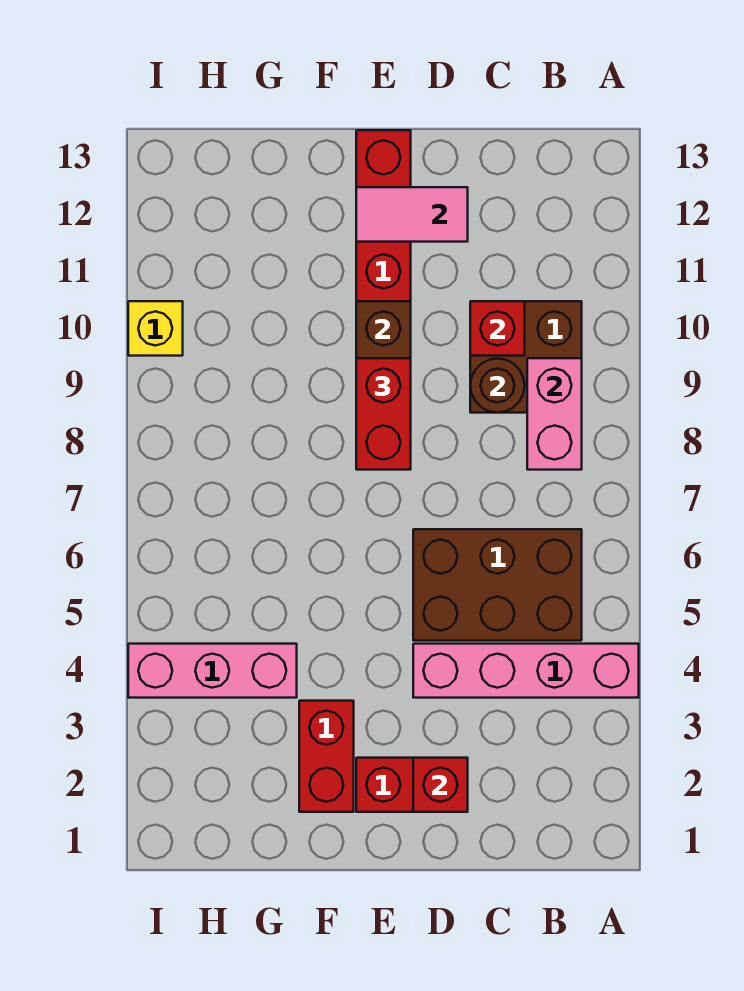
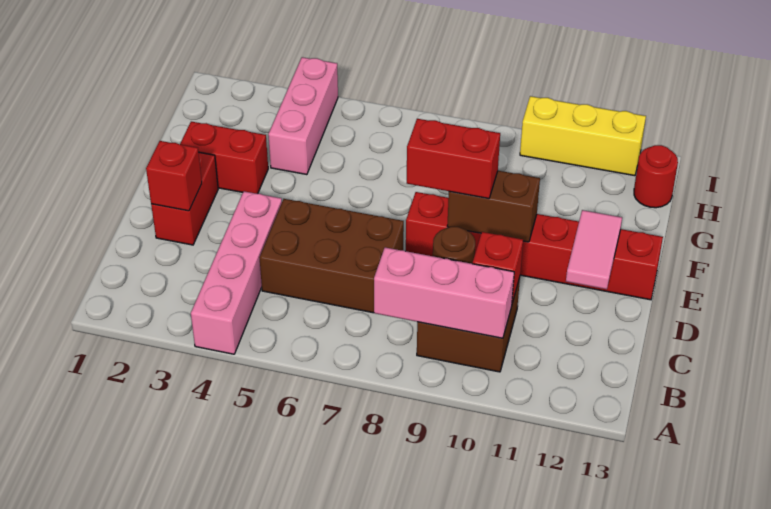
brown brick B5:D6 level 1 -> brown brick C5:D7 level 1
pink brick B8:B9 level 2 -> pink brick B8:B10 level 2
none -> red round brick H13 level 1
yellow brick I10 level 1 -> yellow brick I10:I12 level 1

